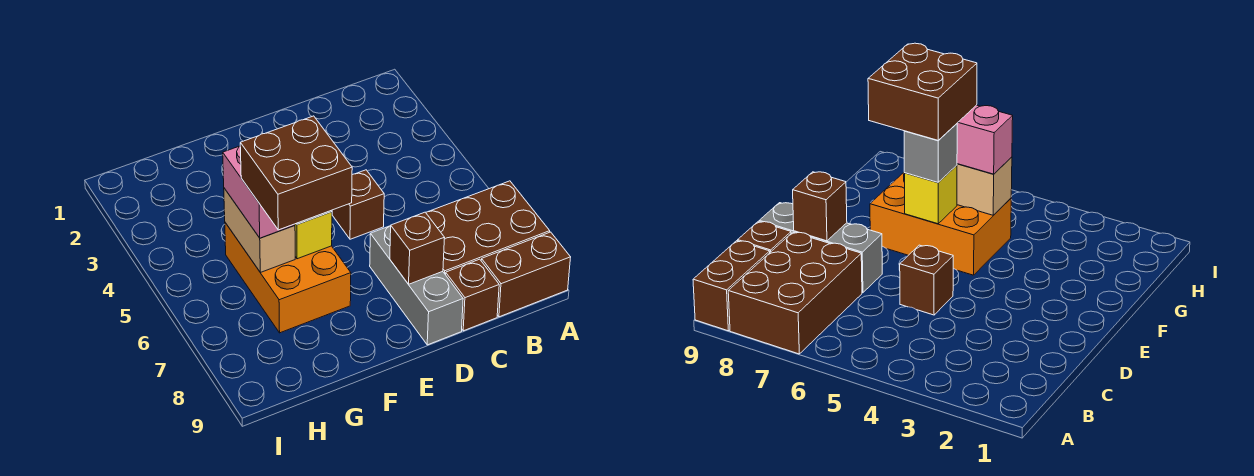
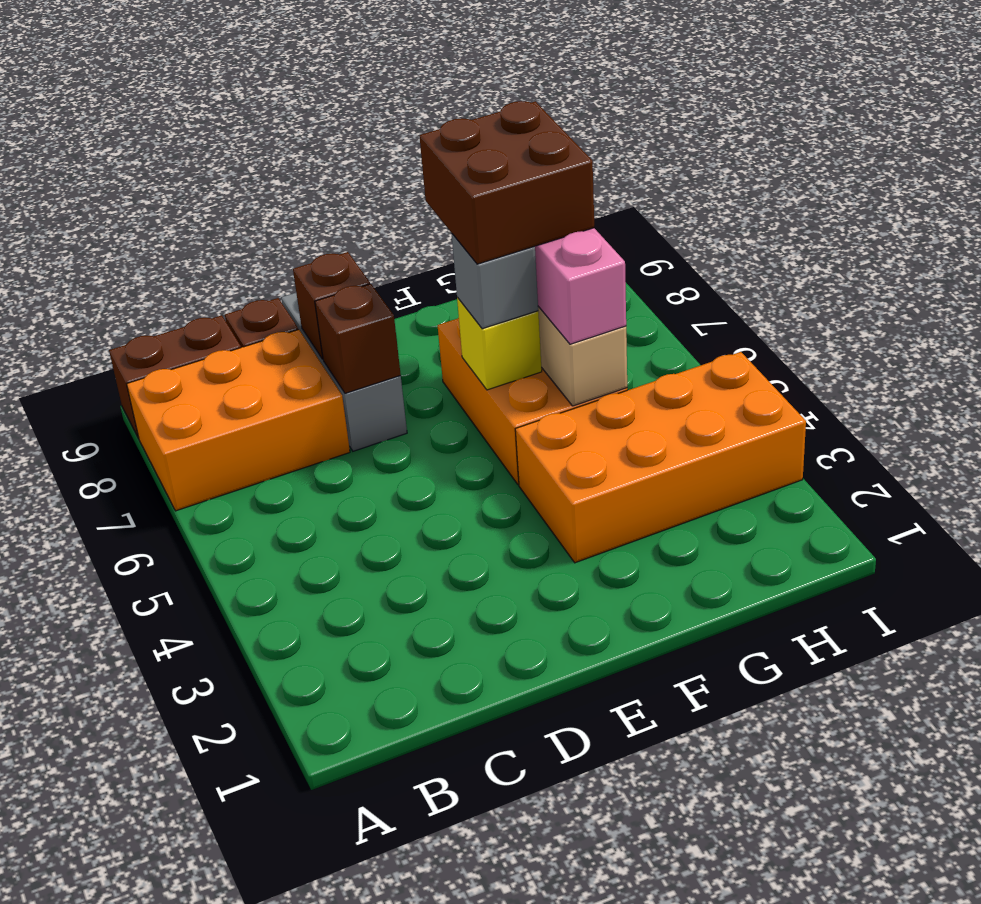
brown brick A7:C8 level 1 -> orange brick A7:C8 level 1
brown brick D5 level 1 -> brown brick D7 level 2
none -> orange brick F3:I4 level 1

